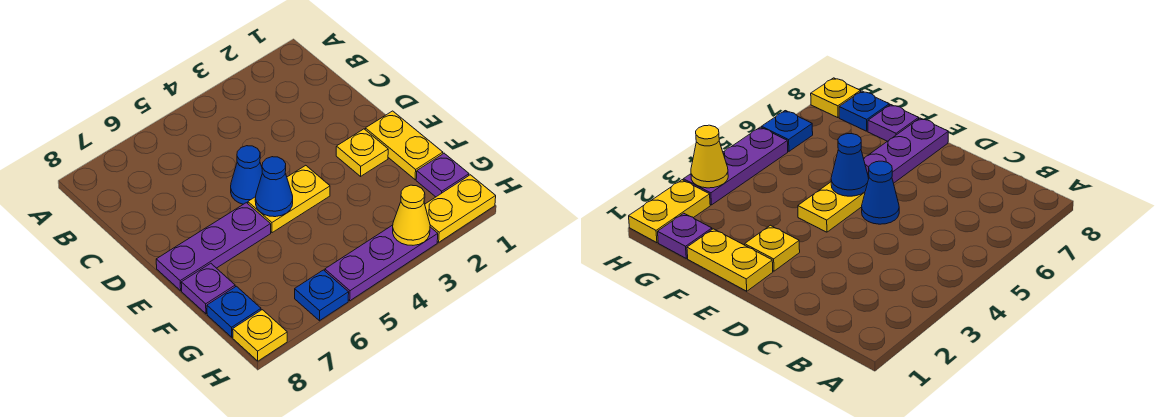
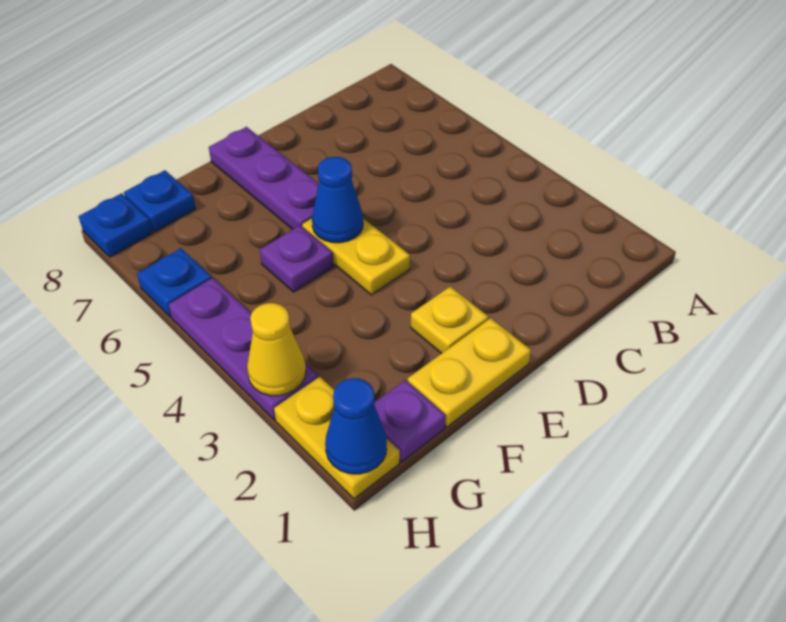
blue cone D5 level 1 -> blue cone H1 level 2
purple plate F8 level 1 -> purple plate F5 level 1
yellow plate H8 level 1 -> blue plate H8 level 1

